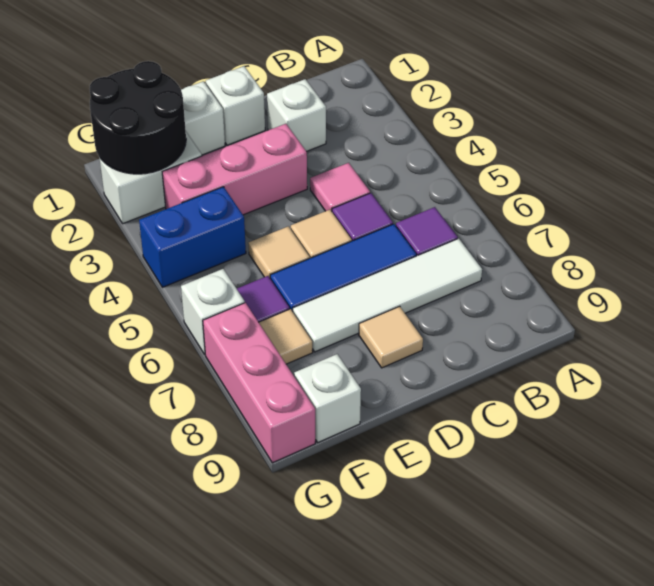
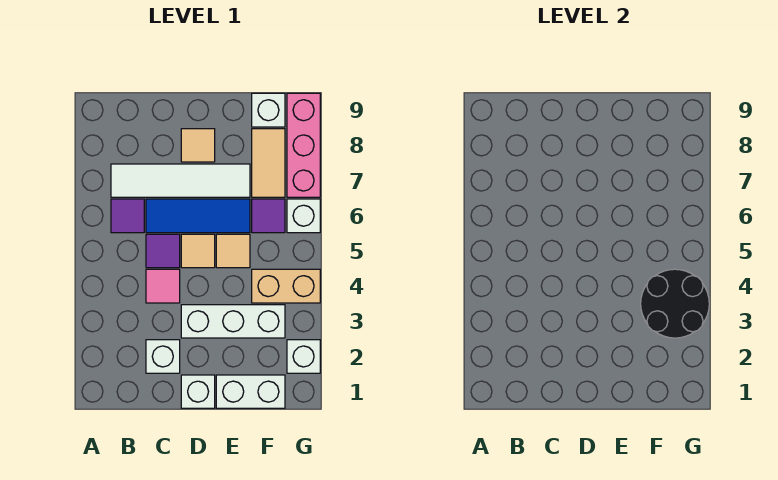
pink brick D3:F3 level 1 -> white brick D3:F3 level 1
black round brick F1:G2 level 2 -> black round brick F3:G4 level 2
white brick F2:G2 level 1 -> white brick G2 level 1
blue brick F4:G4 level 1 -> tan brick F4:G4 level 1
tan tile F7 level 1 -> tan tile F7:F8 level 1

